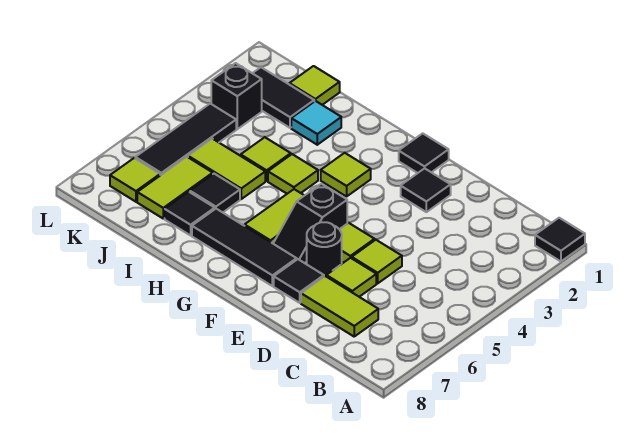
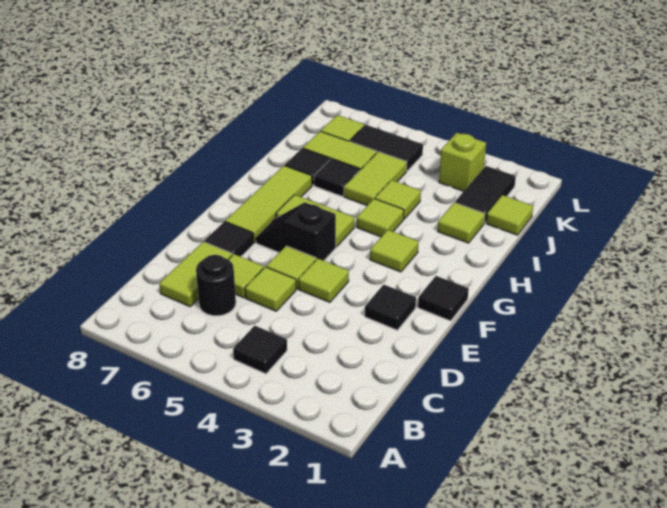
black tile A1 level 1 -> black tile B4 level 1
none -> lime tile E4 level 1
black round brick E6 level 1 -> black round brick C6 level 1
black tile F7:H7 level 1 -> lime tile F7:H7 level 1
cyan tile I2 level 1 -> lime tile I2 level 1
black brick K3 level 1 -> lime brick K3 level 1
black tile K4:K6 level 1 -> black tile K5:K6 level 1

